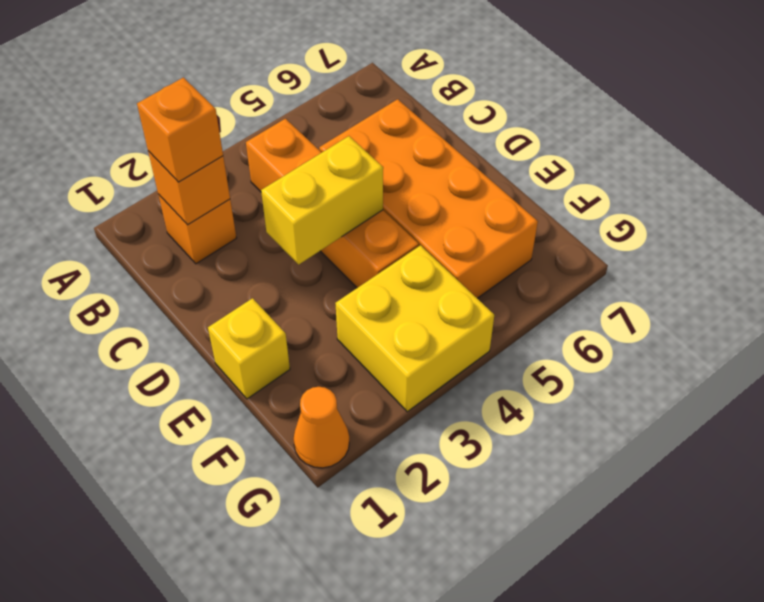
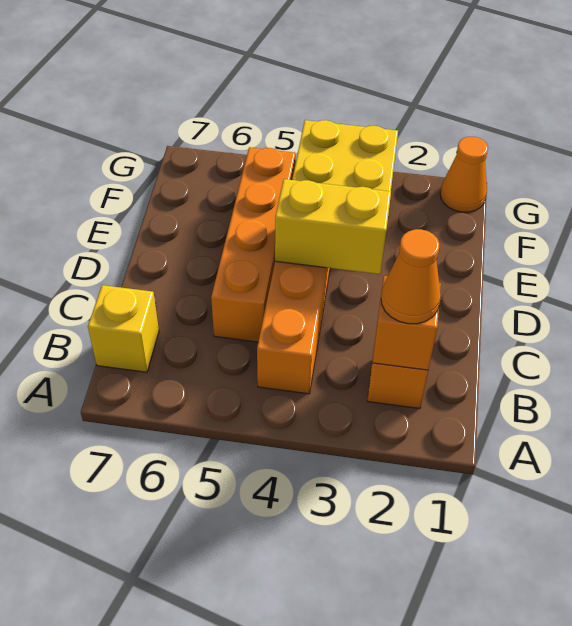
orange brick B2 level 3 -> orange cone B2 level 3
orange brick C5:F6 level 1 -> orange brick C5:F5 level 1
yellow brick E1 level 1 -> yellow brick B7 level 1

